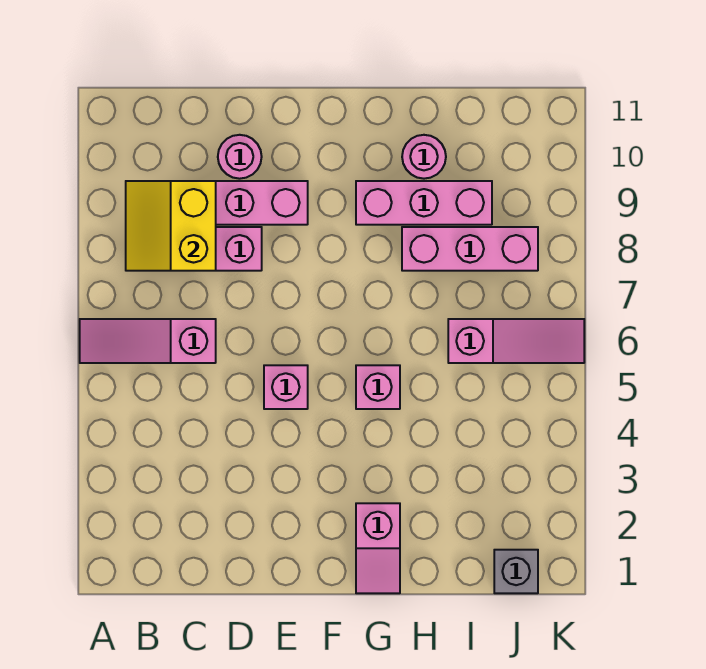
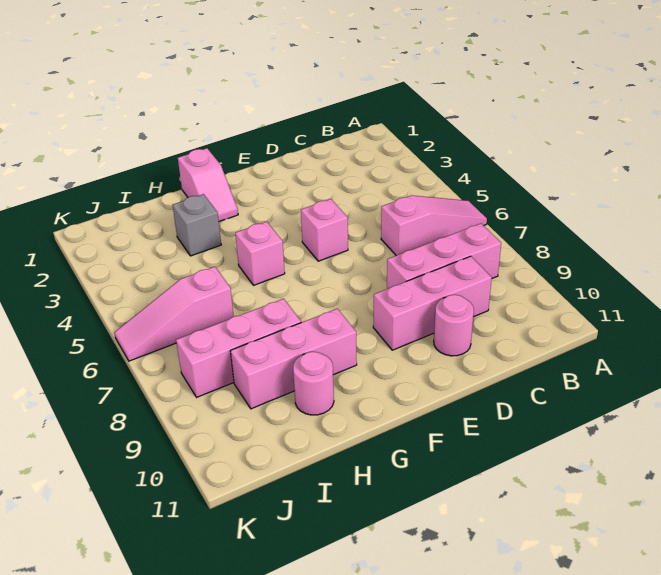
yellow slope B8:C9 level 2 top C -> none
pink slope G1:G2 level 1 top 2 -> pink slope G1:G2 level 1 top 1
grey brick J1 level 1 -> grey brick H3 level 1

